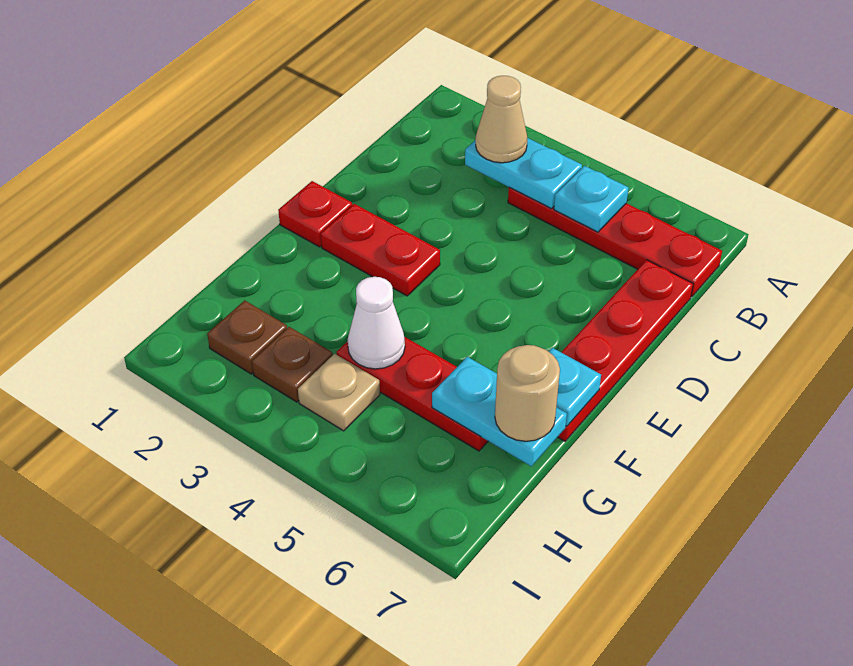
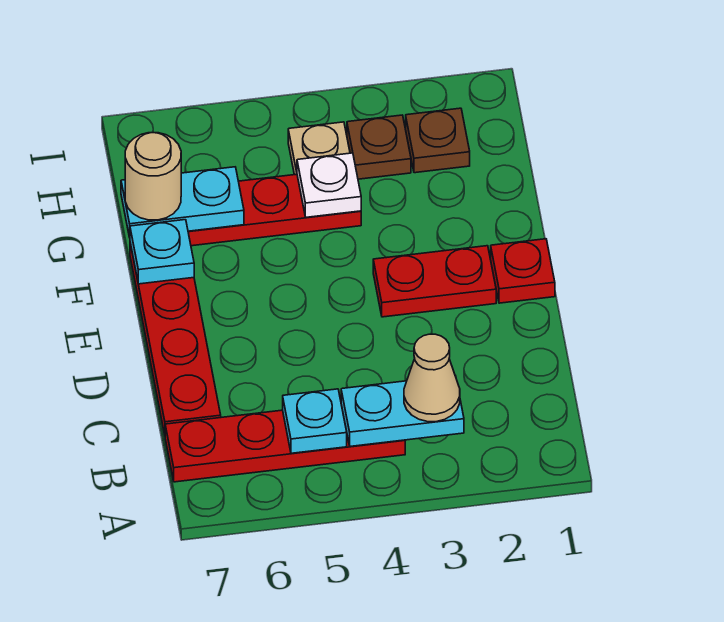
white cone G4 level 2 -> white plate G4 level 2

